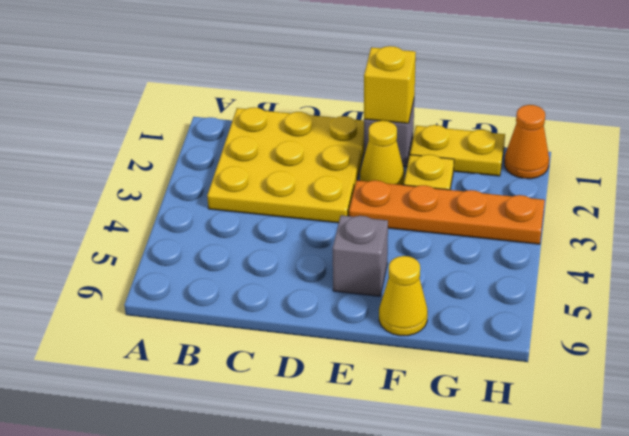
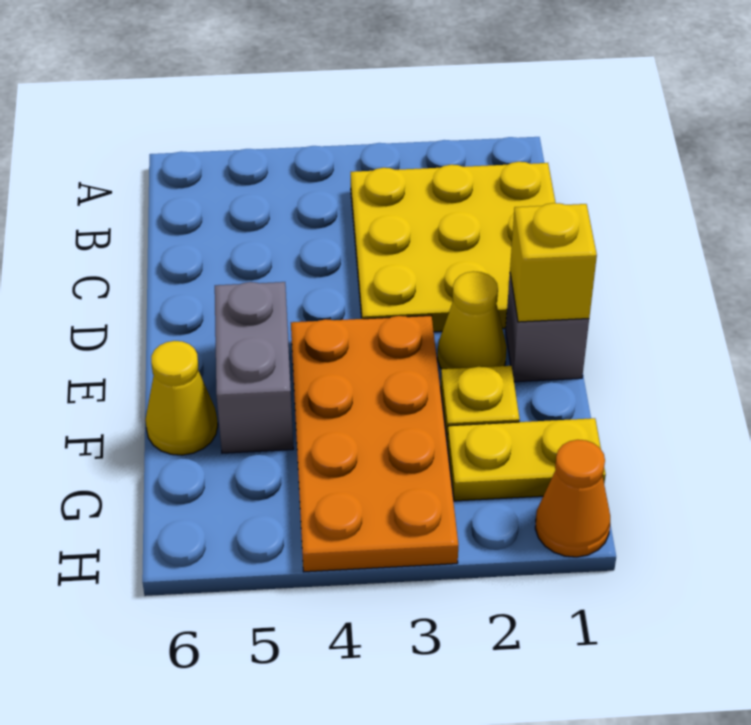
orange plate E3:H3 level 1 -> orange plate E3:H4 level 1
grey brick E5 level 1 -> grey brick E5:F5 level 1
yellow plate F1:G1 level 1 -> yellow plate G1:G2 level 1

